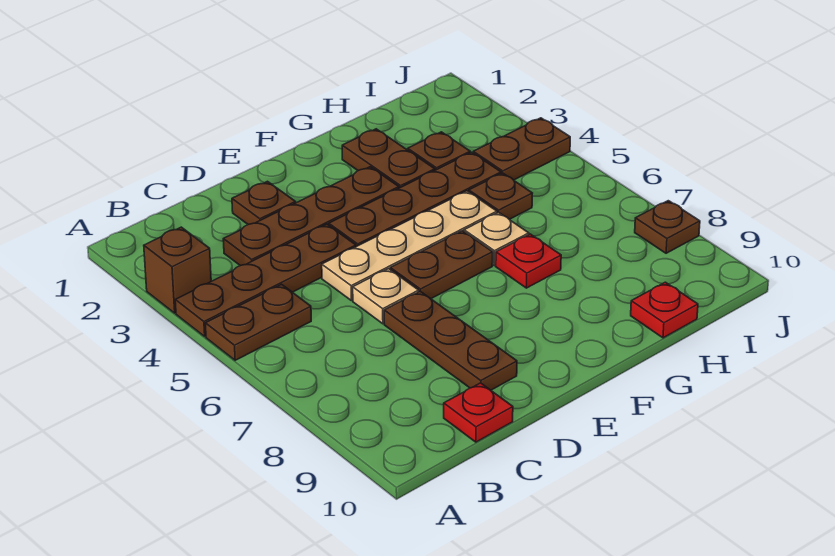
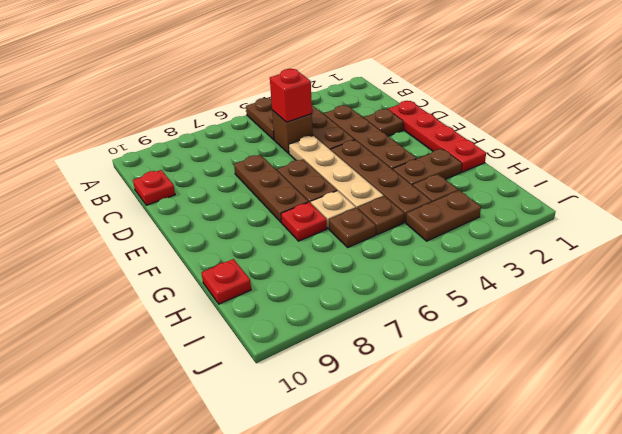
brown brick A3 level 1 -> brown brick C5 level 1
none -> red brick C5 level 2
none -> red plate D1:G1 level 1
tan plate D6 level 1 -> none
brown plate D7:D9 level 1 -> brown plate D7:F7 level 1
brown plate I4:J4 level 1 -> brown plate I3:I4 level 1
brown plate J8 level 1 -> brown plate H6 level 1

